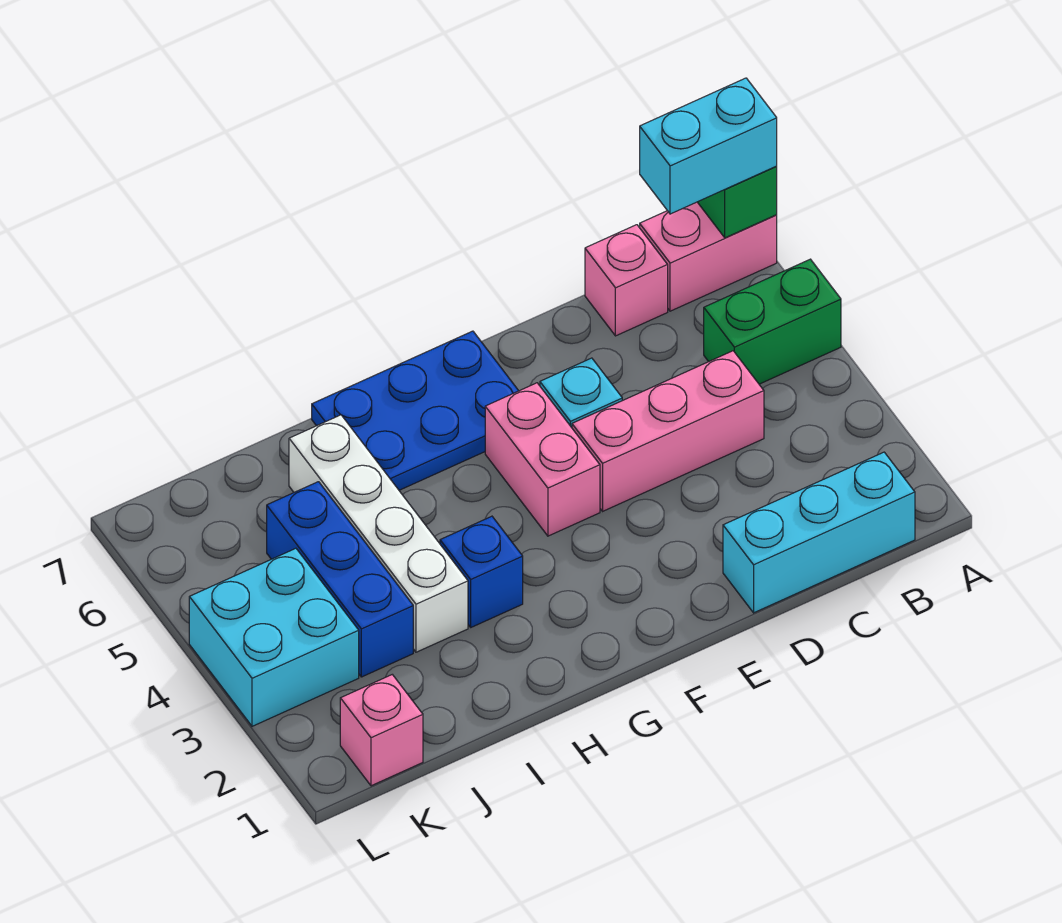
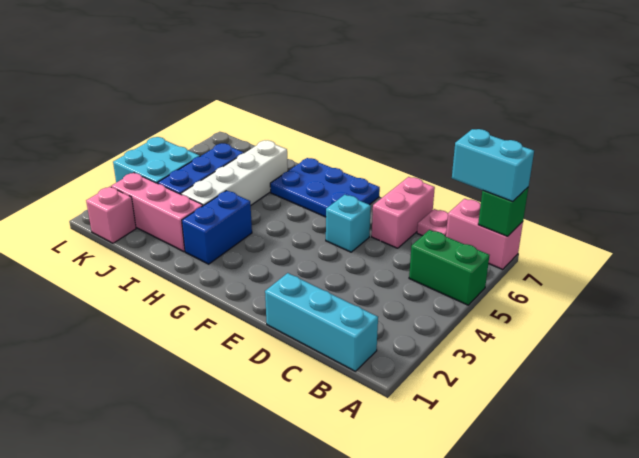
pink brick C4:E4 level 1 -> pink brick I2:K2 level 1
pink brick C7 level 1 -> pink plate C7 level 1
pink brick F4:F5 level 1 -> pink brick D6:D7 level 1
blue brick H3 level 1 -> blue brick H2:H3 level 1

